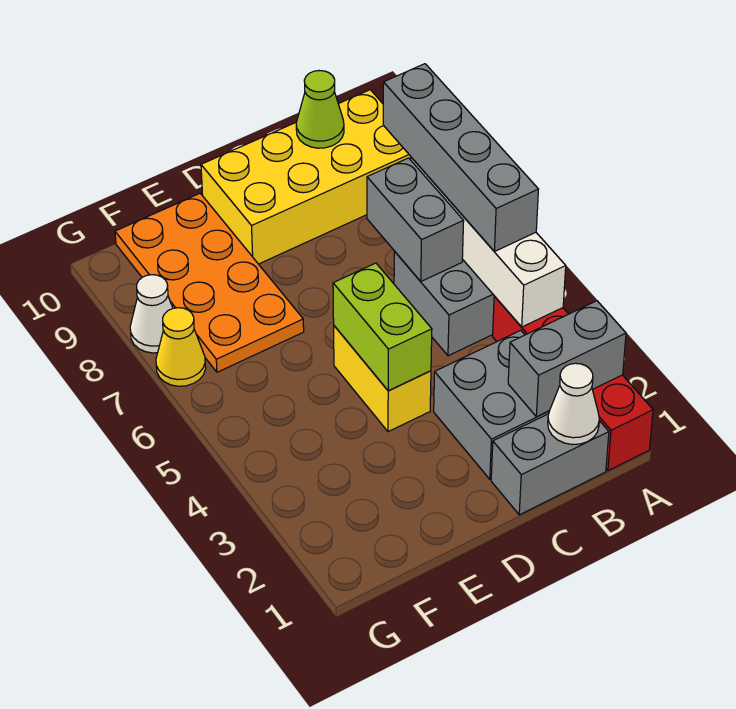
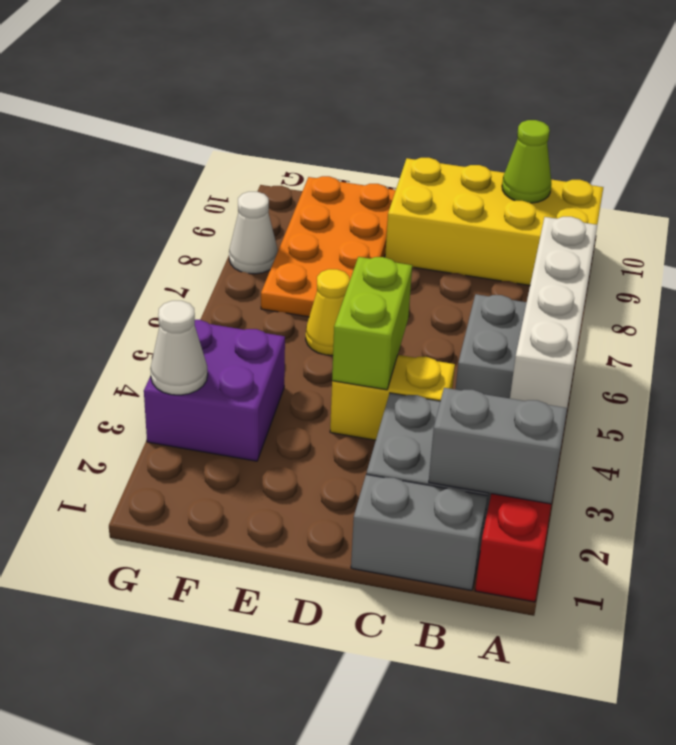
grey brick A5:A8 level 3 -> none
white cone B1 level 2 -> white cone G3 level 2
grey brick B6:B7 level 2 -> none
yellow brick D4:D5 level 1 -> yellow brick C4:D4 level 1
none -> purple brick F3:G4 level 1
yellow cone G7 level 1 -> yellow cone E6 level 1

